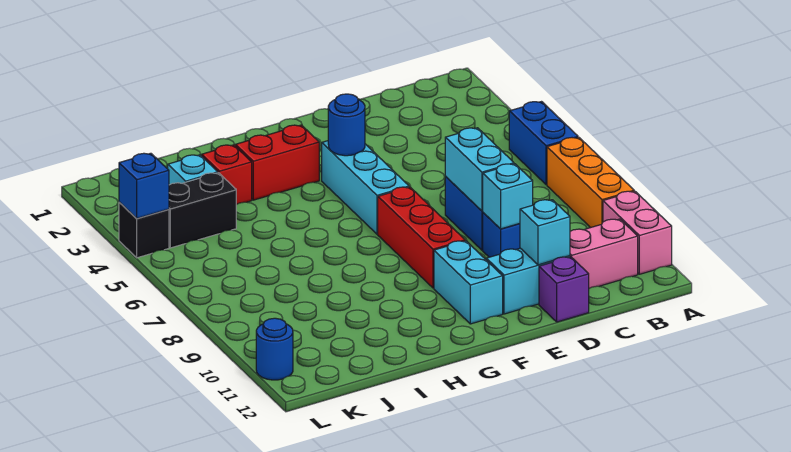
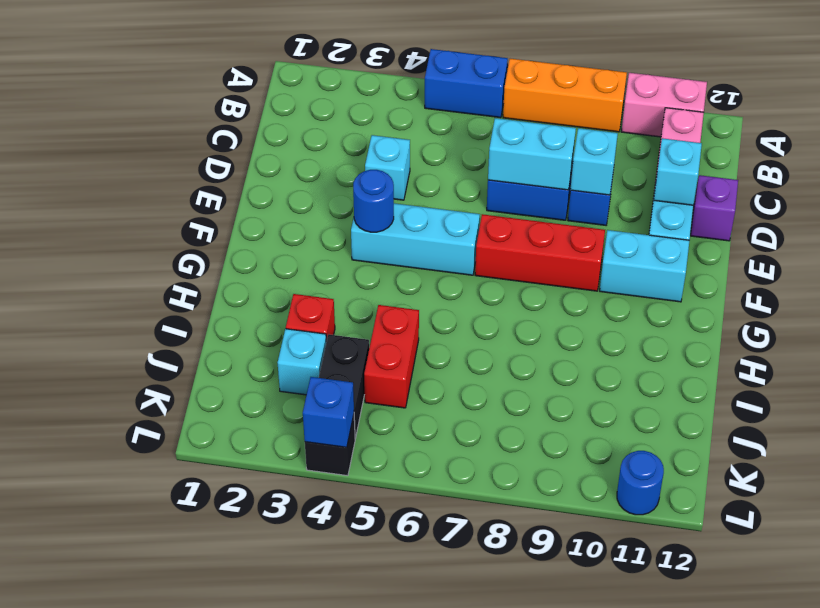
none -> cyan brick D4 level 1
red brick G3:H3 level 1 -> red brick I5:J5 level 1

